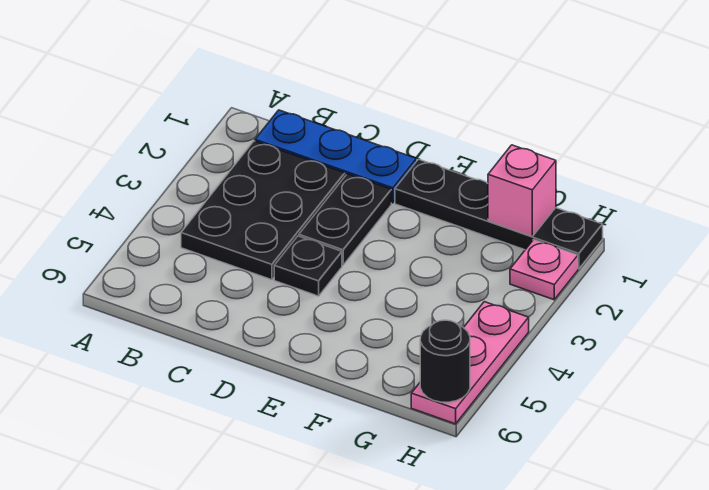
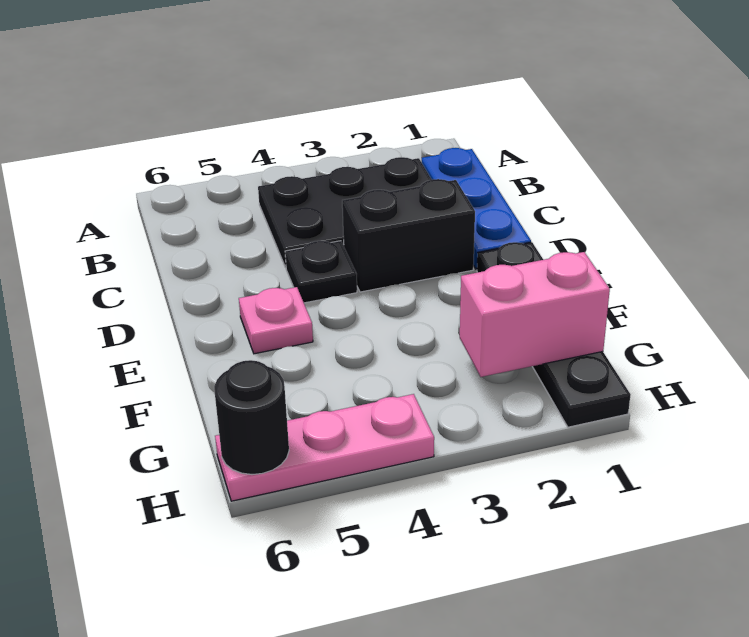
black plate D2:D3 level 1 -> black brick D2:D3 level 1
pink brick G1 level 2 -> pink brick G1:G2 level 2
pink plate H2 level 1 -> pink plate E5 level 1

